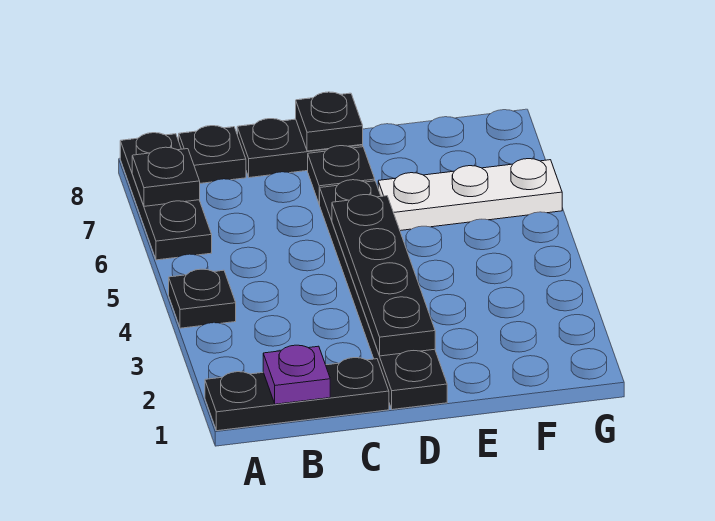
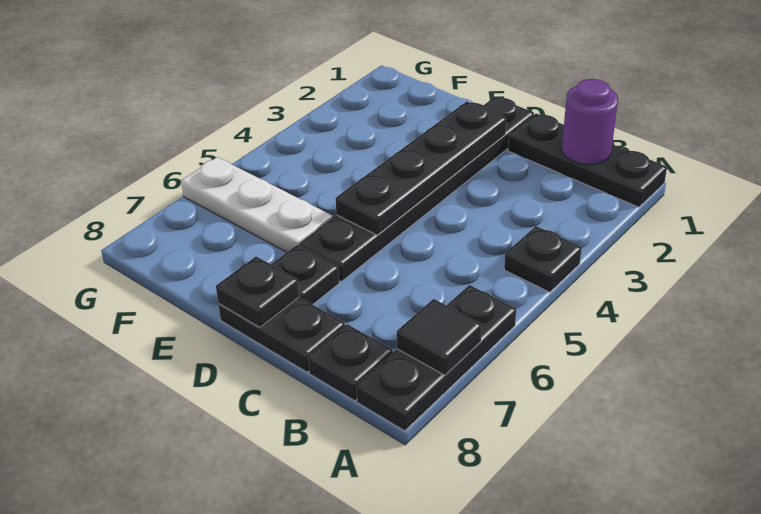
black plate A7 level 2 -> black tile A7 level 2
purple plate B1 level 2 -> purple round brick B1 level 2

